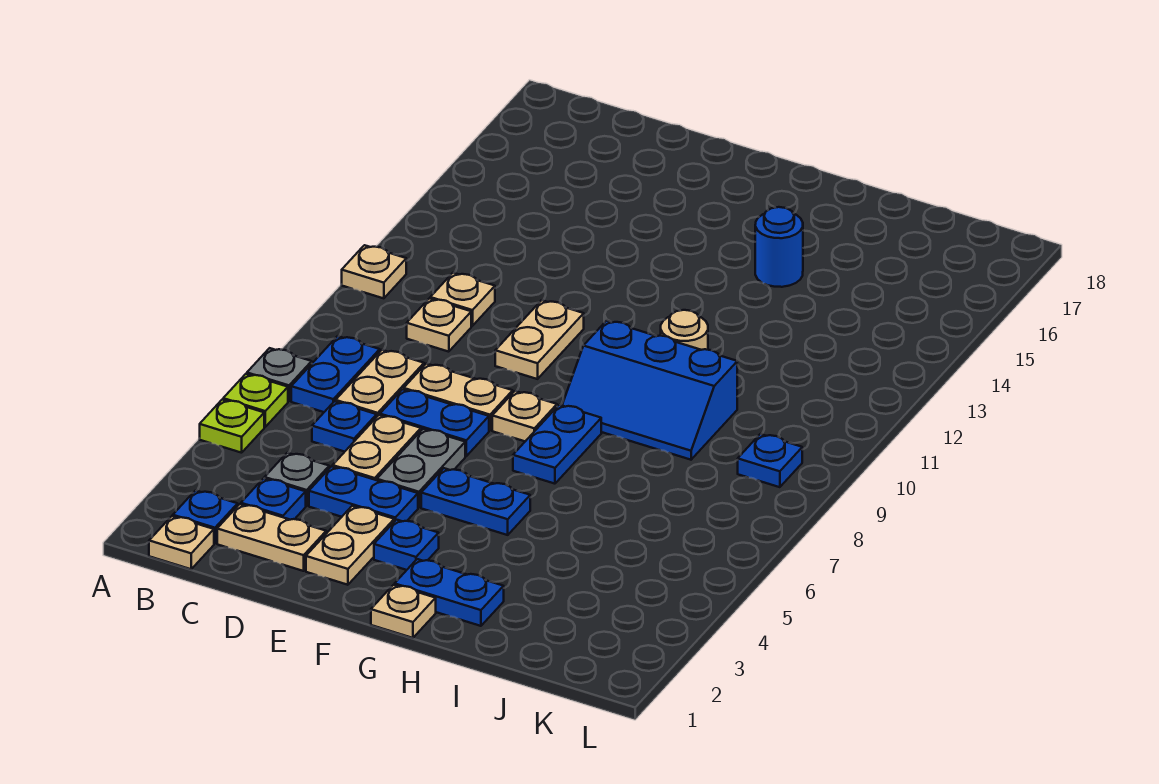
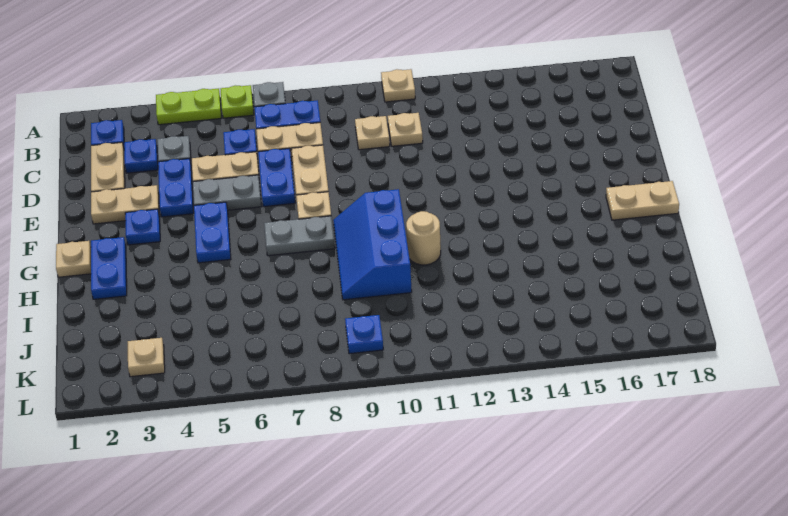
lime plate A5 level 1 -> lime plate A4:A5 level 1
tan plate B1 level 1 -> tan plate K3 level 1
tan plate E10:E11 level 1 -> tan plate G17:G18 level 1
blue plate G7:G8 level 1 -> grey plate G7:G8 level 1
blue round brick H15 level 1 -> none

